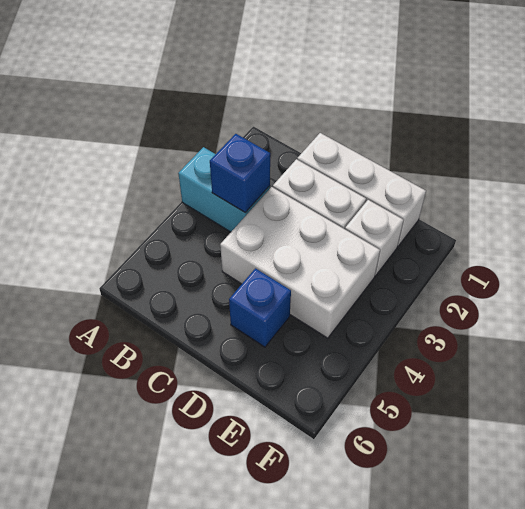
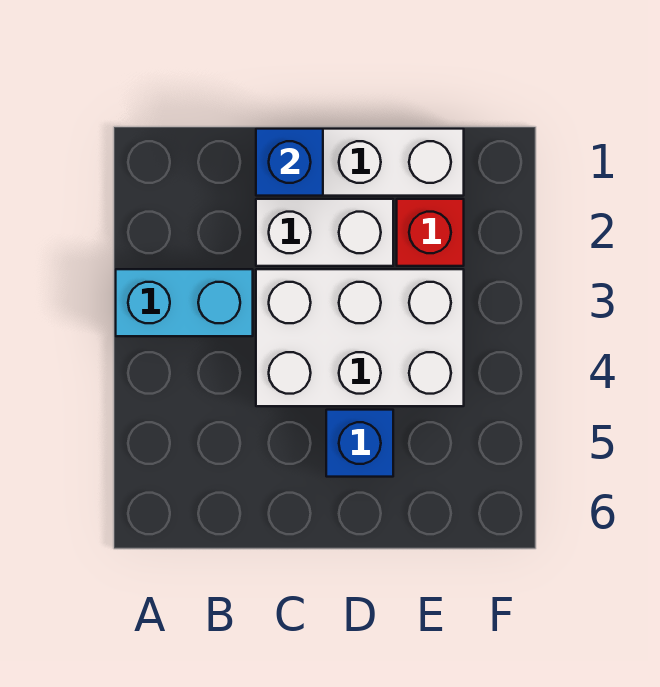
blue brick B3 level 2 -> blue brick C1 level 2
white brick E2 level 1 -> red brick E2 level 1

